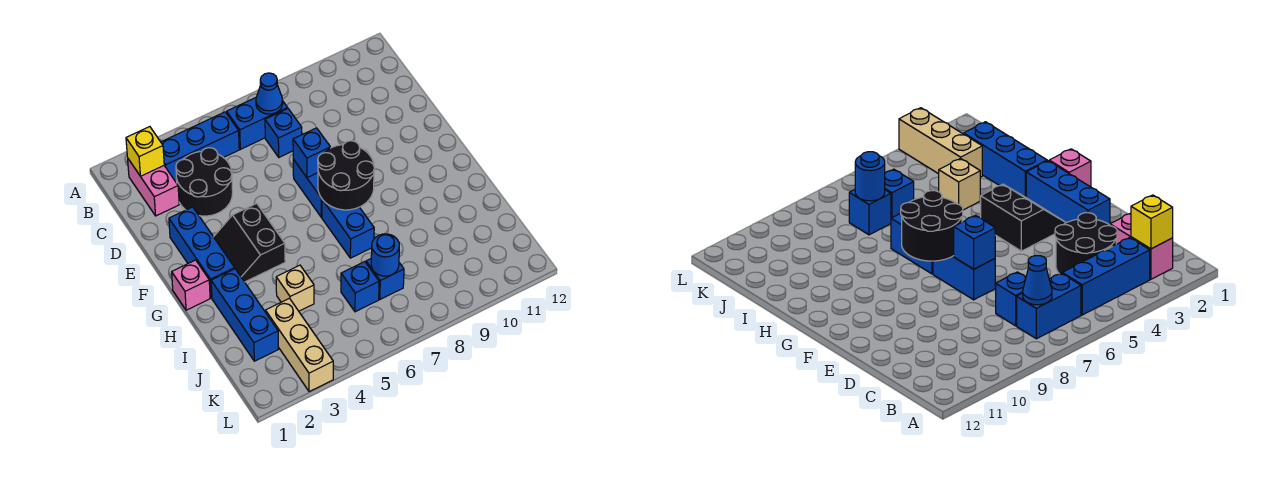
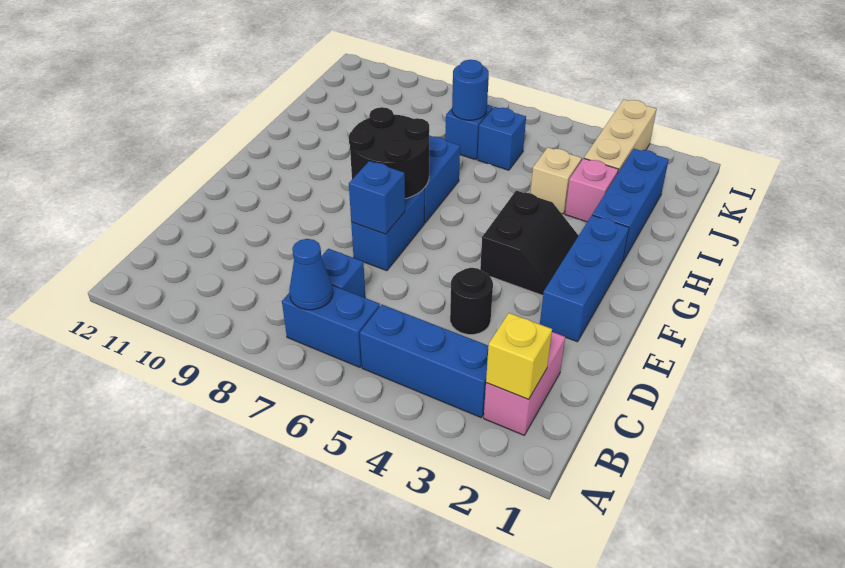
black round brick C3:D4 level 1 -> black round brick D4 level 1
pink brick G1 level 1 -> pink brick I3 level 1

